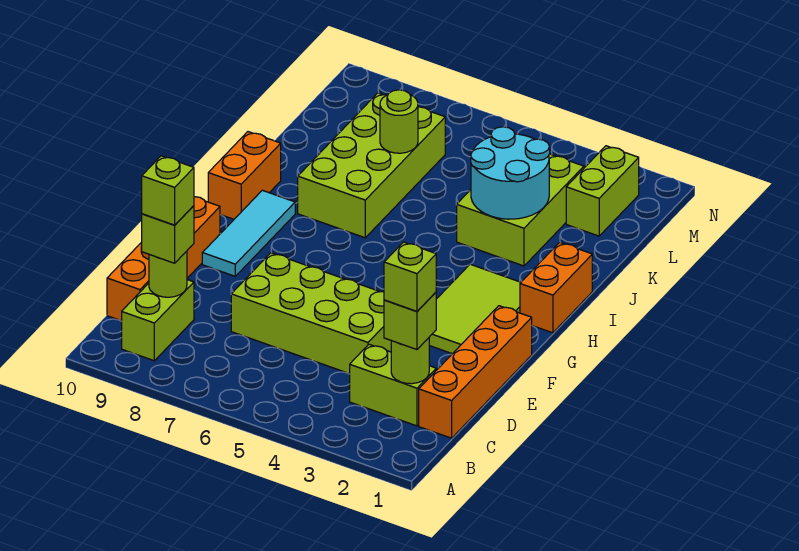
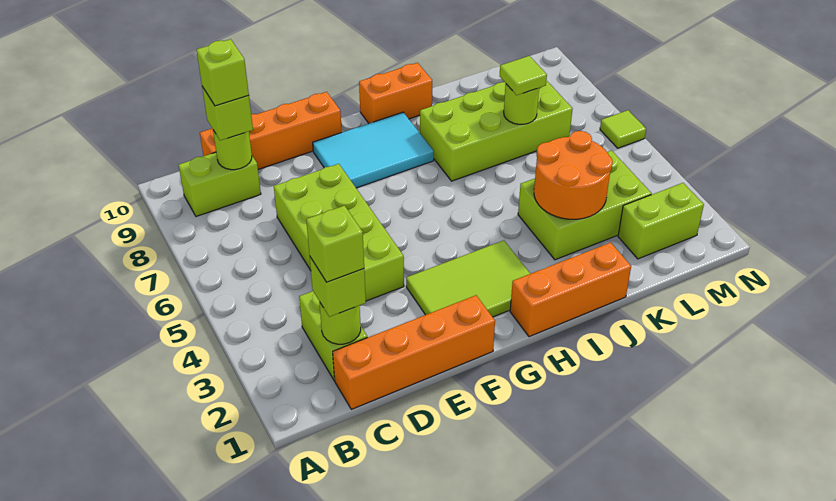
cyan tile F9:H9 level 1 -> cyan tile F8:H9 level 1
orange brick H1:I1 level 1 -> orange brick H1:J1 level 1
cyan round brick J3:K4 level 2 -> orange round brick J3:K4 level 2
none -> lime tile K7 level 3
none -> lime tile N6 level 1

